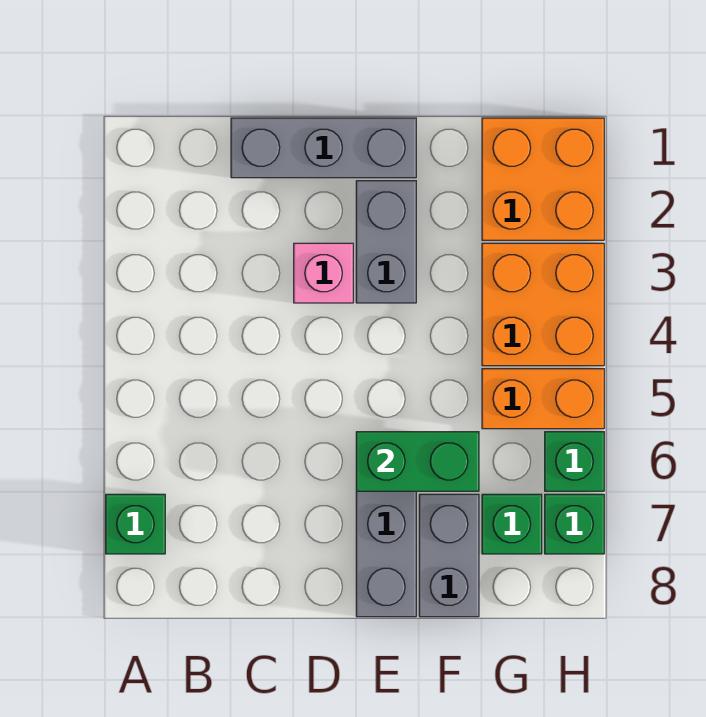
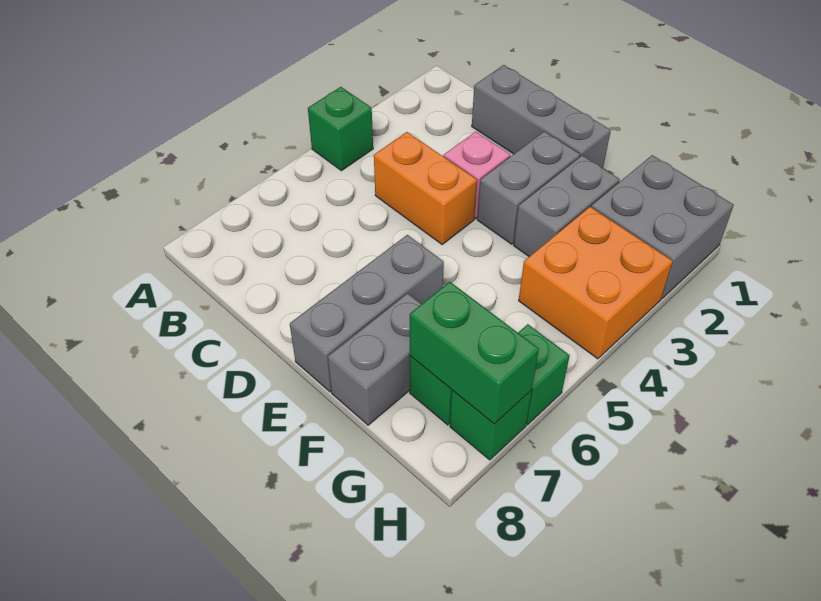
green brick A7 level 1 -> green brick A4 level 1
green brick E6:F6 level 2 -> green brick G7:H7 level 2
none -> grey brick F2:F3 level 1
orange brick G1:H2 level 1 -> grey brick G1:H2 level 1
orange brick G5:H5 level 1 -> orange brick C4:D4 level 1

